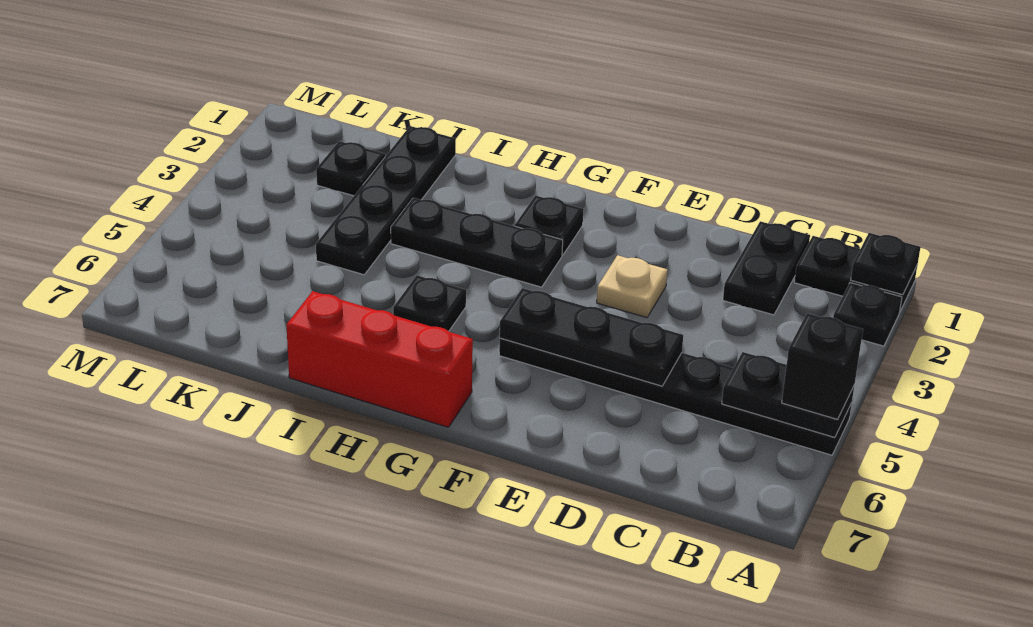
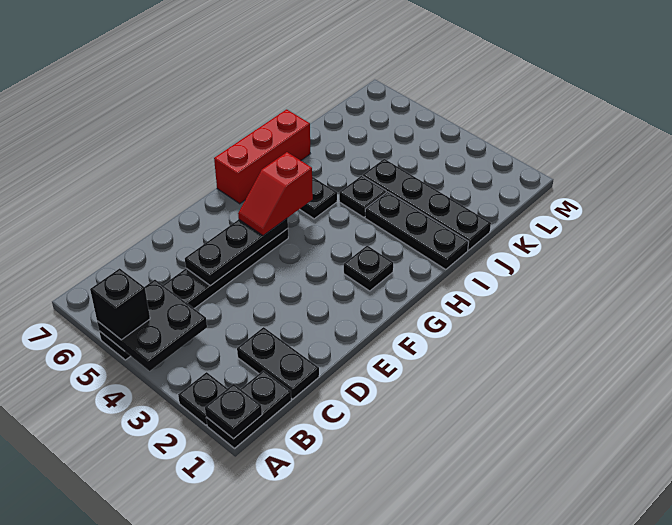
black plate A5:B5 level 2 -> black plate A4:B5 level 2
tan plate E3 level 1 -> none
none -> red slope F5:G5 level 3 top G
black plate G3:I3 level 1 -> black plate I1:I3 level 1
black plate K2 level 1 -> black plate I4 level 1

